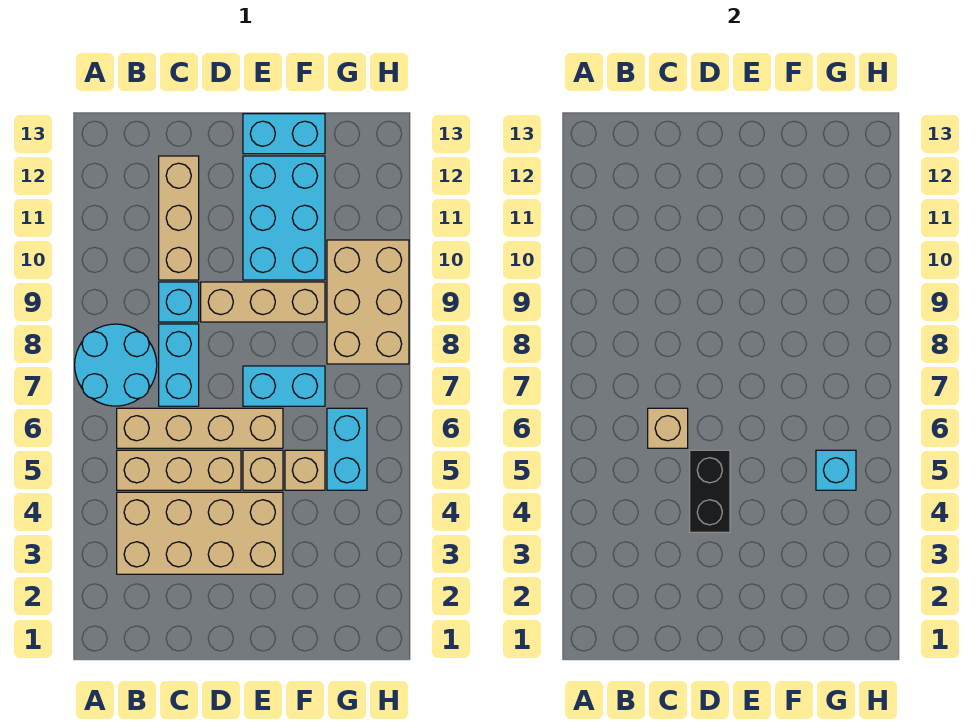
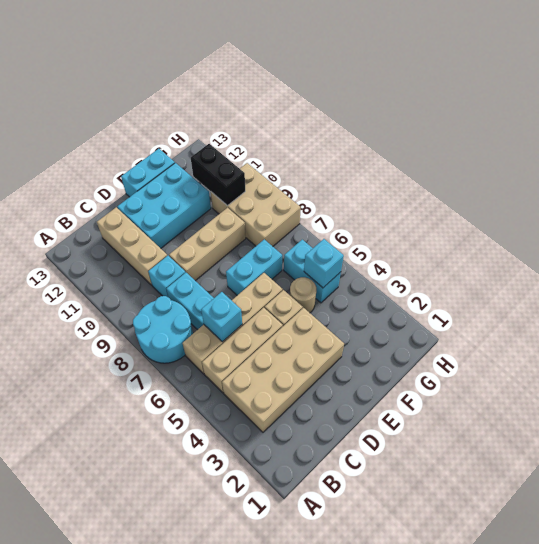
tan brick C6 level 2 -> cyan brick C6 level 2
black brick D4:D5 level 2 -> black brick G10:G11 level 2
cyan brick E10:F12 level 1 -> cyan brick D11:F12 level 1
tan brick F5 level 1 -> tan round brick F5 level 1

